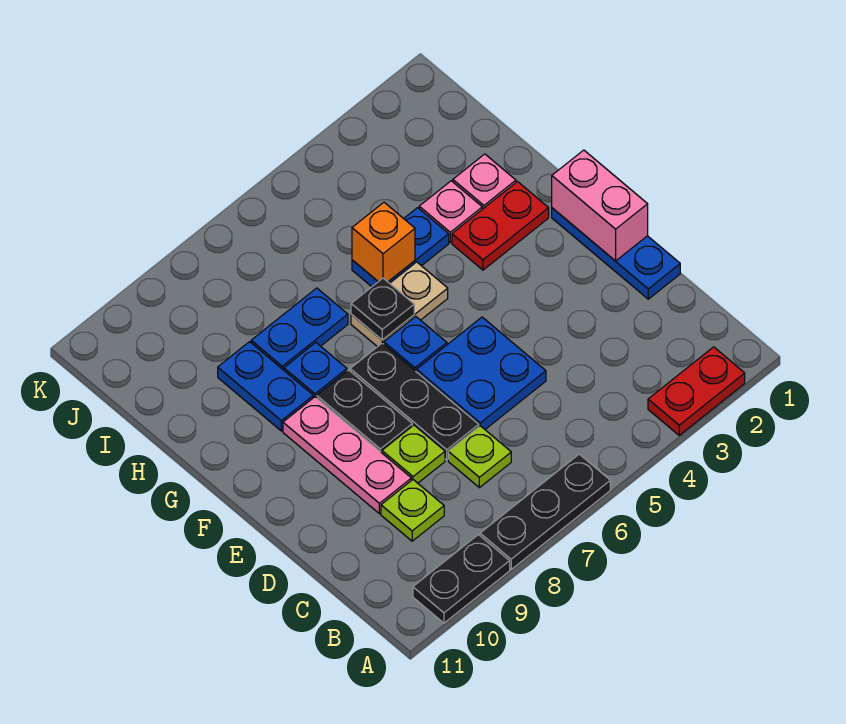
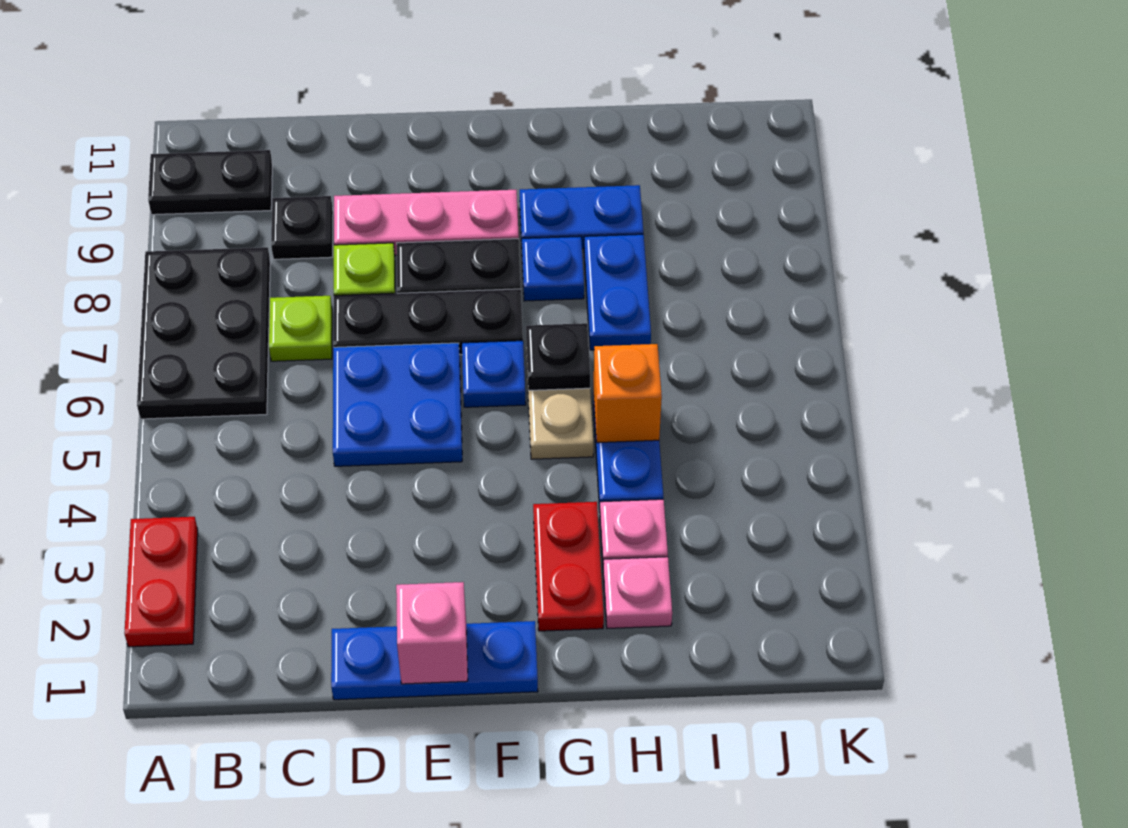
black plate A6:A8 level 1 -> black plate A6:B8 level 1
black plate A9:A10 level 1 -> black plate A10:B10 level 1
lime plate C9 level 1 -> black plate C9 level 1
pink brick E1:F1 level 2 -> pink brick E1 level 2

